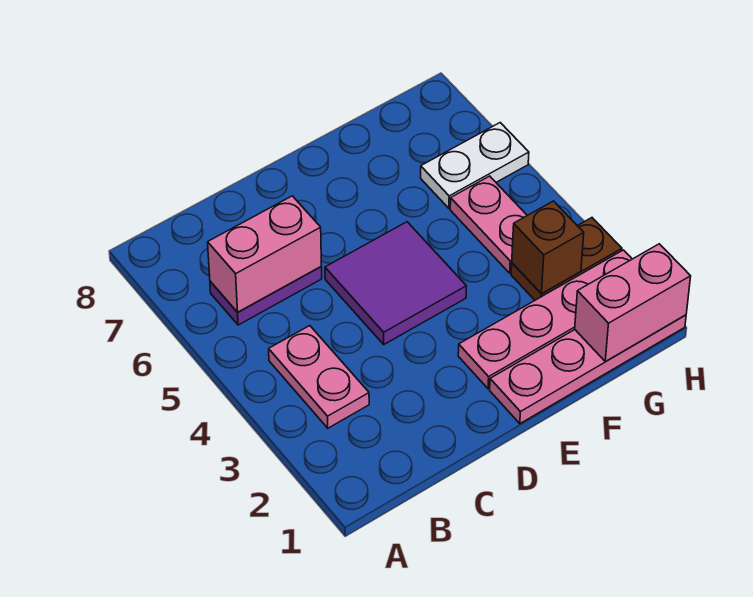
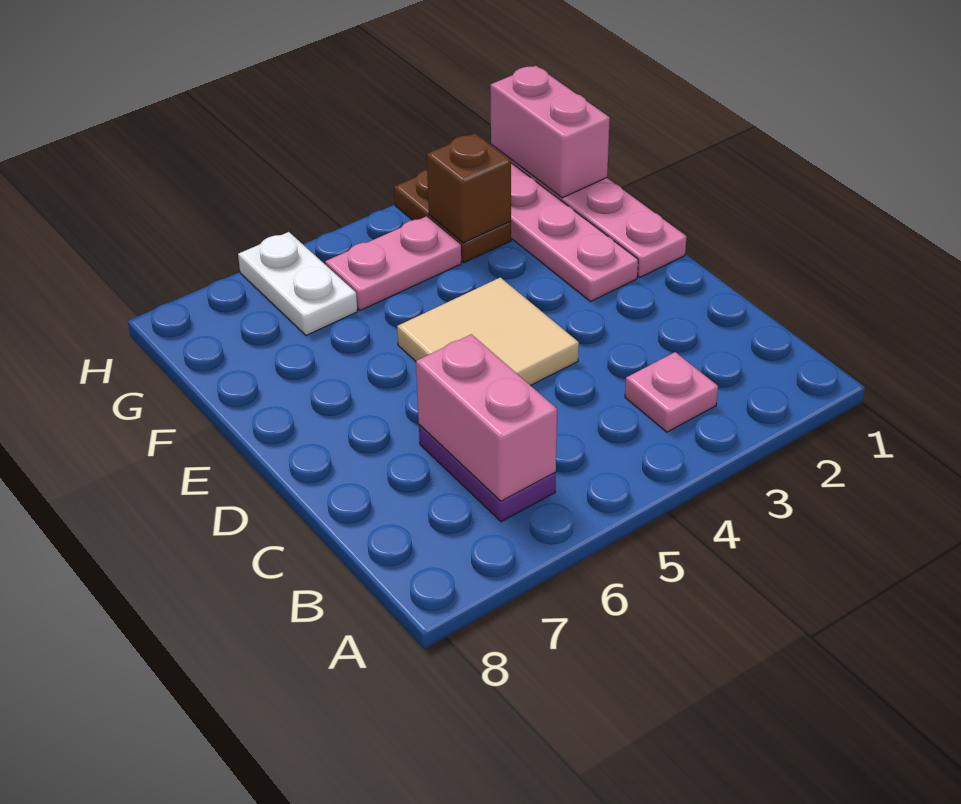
pink plate B3:B4 level 1 -> pink plate B3 level 1
purple tile D4:E5 level 1 -> tan tile D4:E5 level 1

